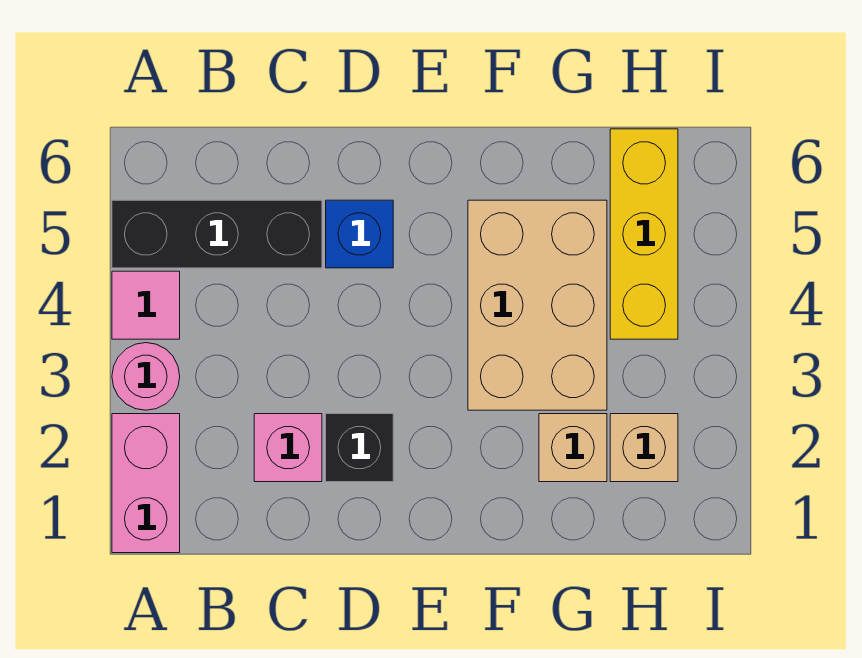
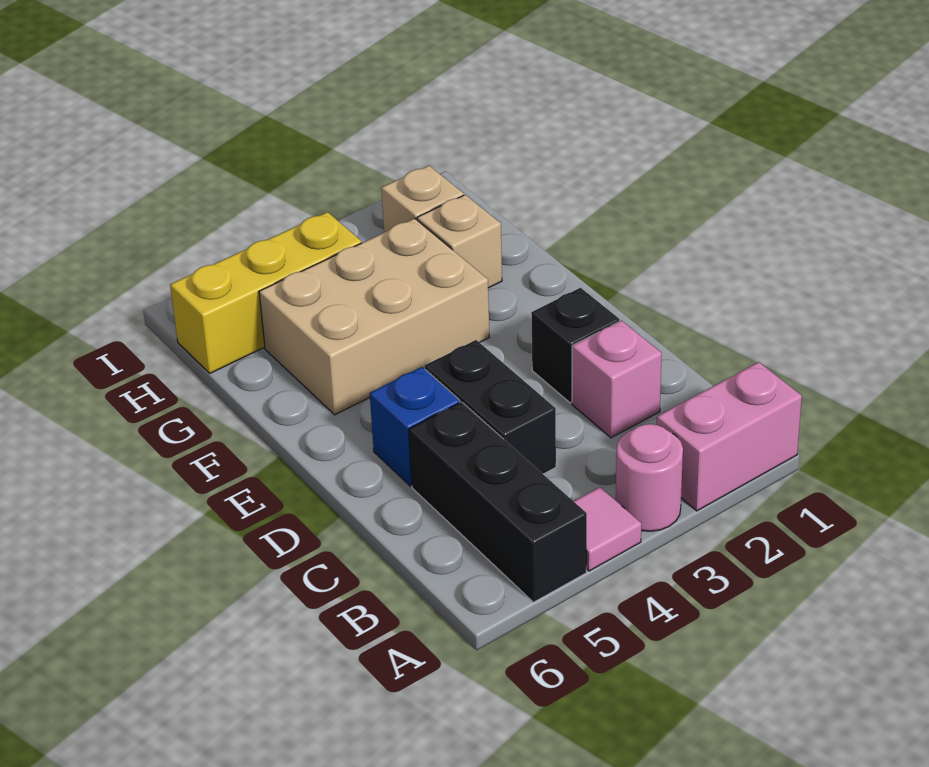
none -> black brick C4:D4 level 1

